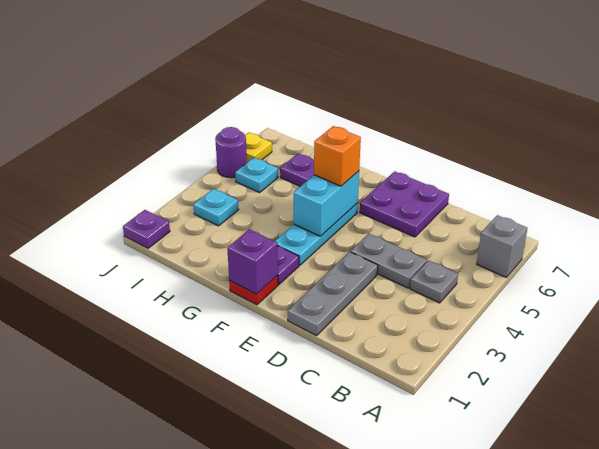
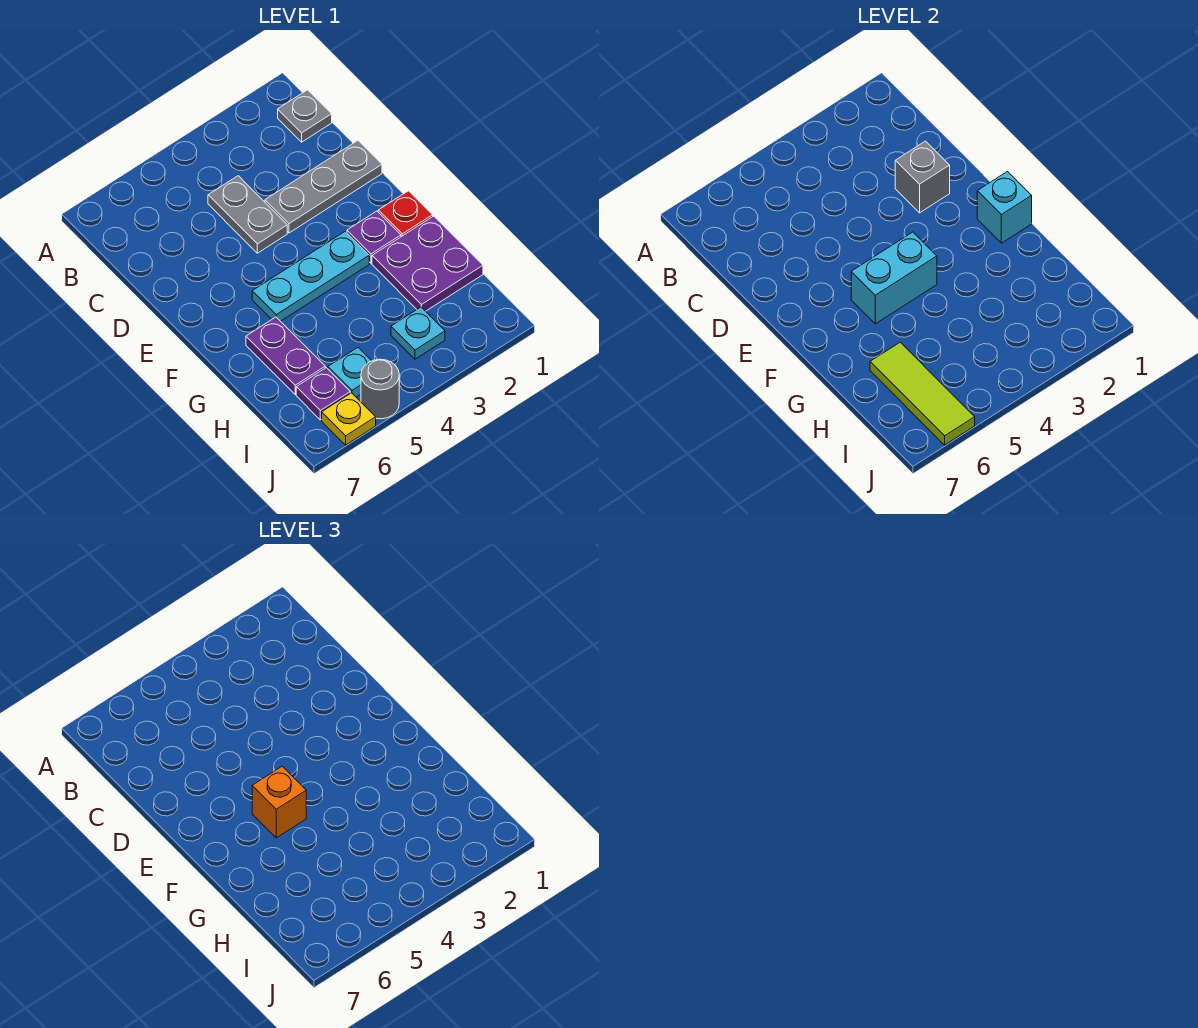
grey brick A6 level 1 -> grey brick D2 level 2
grey plate B4 level 1 -> grey plate B1 level 1
purple plate D6:E7 level 1 -> purple plate G1:H2 level 1
purple brick F1 level 2 -> cyan brick F1 level 2
none -> lime tile H6:J6 level 2
purple plate J1 level 1 -> purple plate I6 level 1
purple round brick J5 level 1 -> grey round brick J5 level 1

